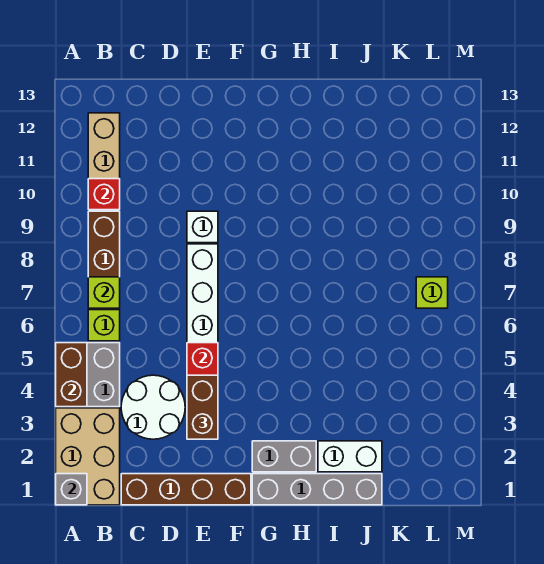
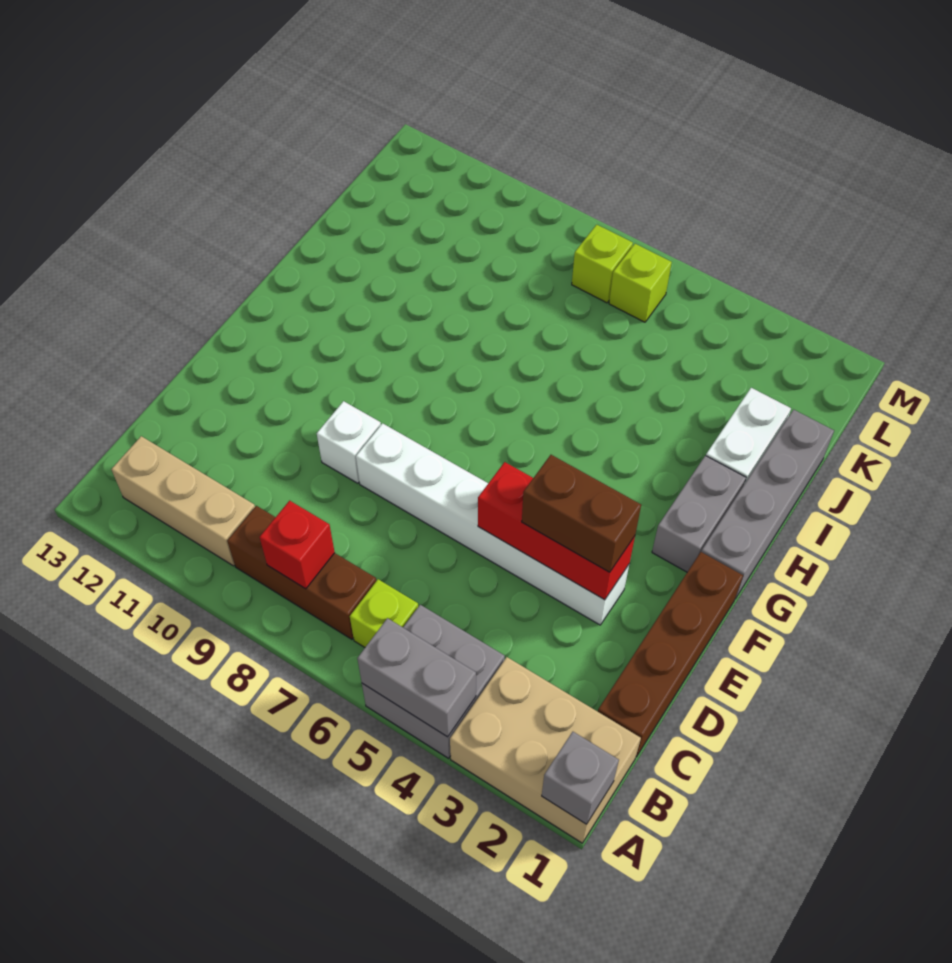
brown brick A4:A5 level 2 -> grey brick A4:A5 level 2
lime brick B7 level 2 -> lime brick L6 level 1
red brick B10 level 2 -> red brick B8 level 2
white round brick C3:D4 level 1 -> none

